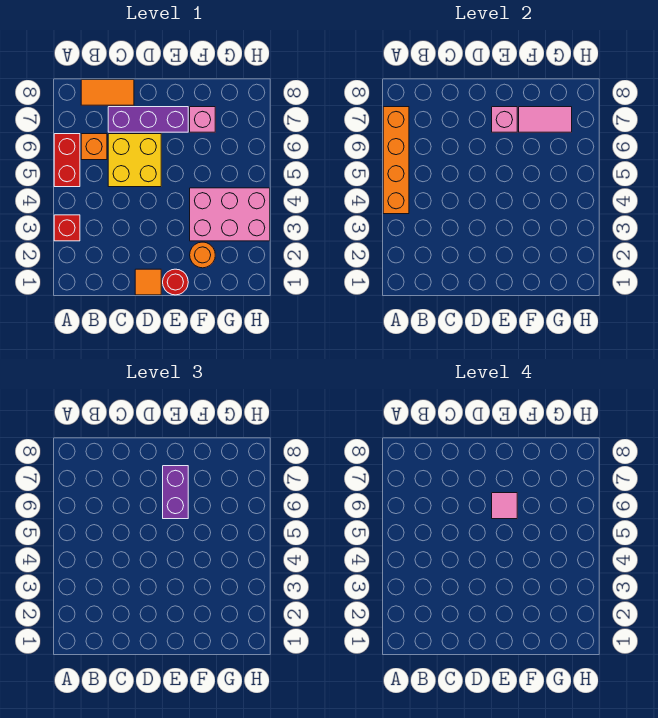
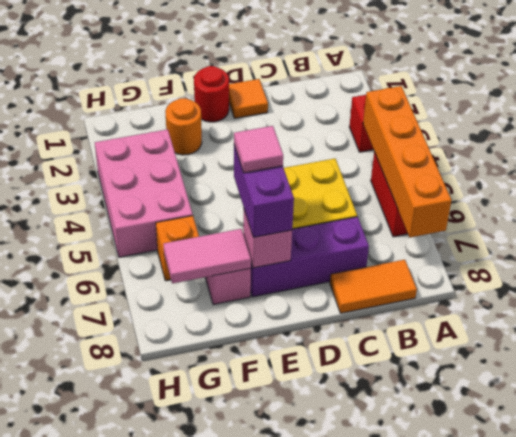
orange brick B6 level 1 -> orange brick G6 level 1
pink brick F3:H4 level 1 -> pink brick G3:H5 level 1

